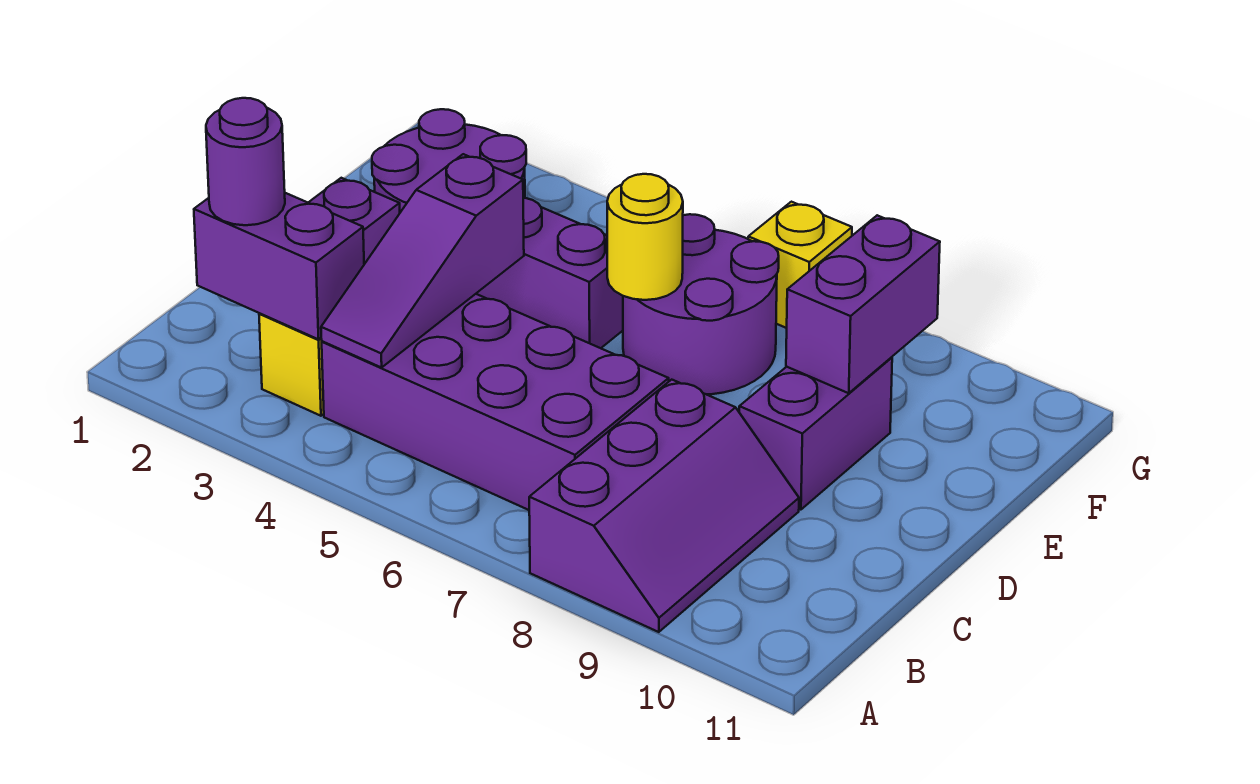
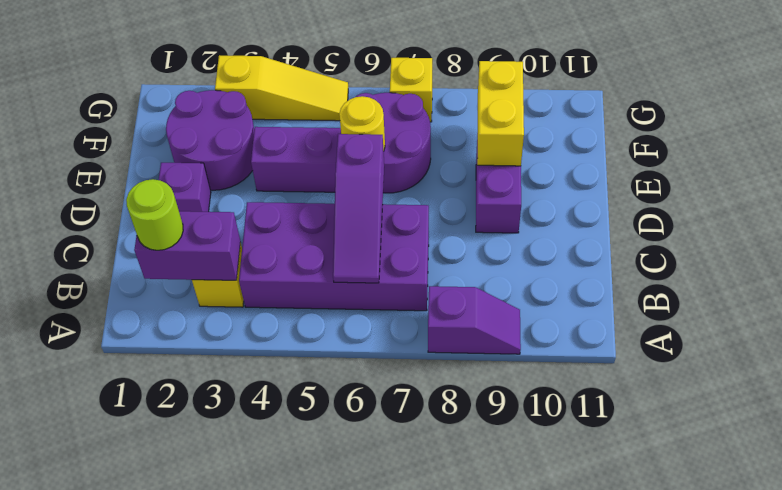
purple slope A8:C9 level 1 top 8 -> purple slope A8:A9 level 1 top 8
purple round brick B2 level 3 -> lime round brick B2 level 3
purple slope B4:D4 level 2 top D -> purple slope B6:D6 level 2 top D
purple brick E9:F9 level 2 -> yellow brick E9:F9 level 2
none -> yellow slope G3:G5 level 1 top 3

